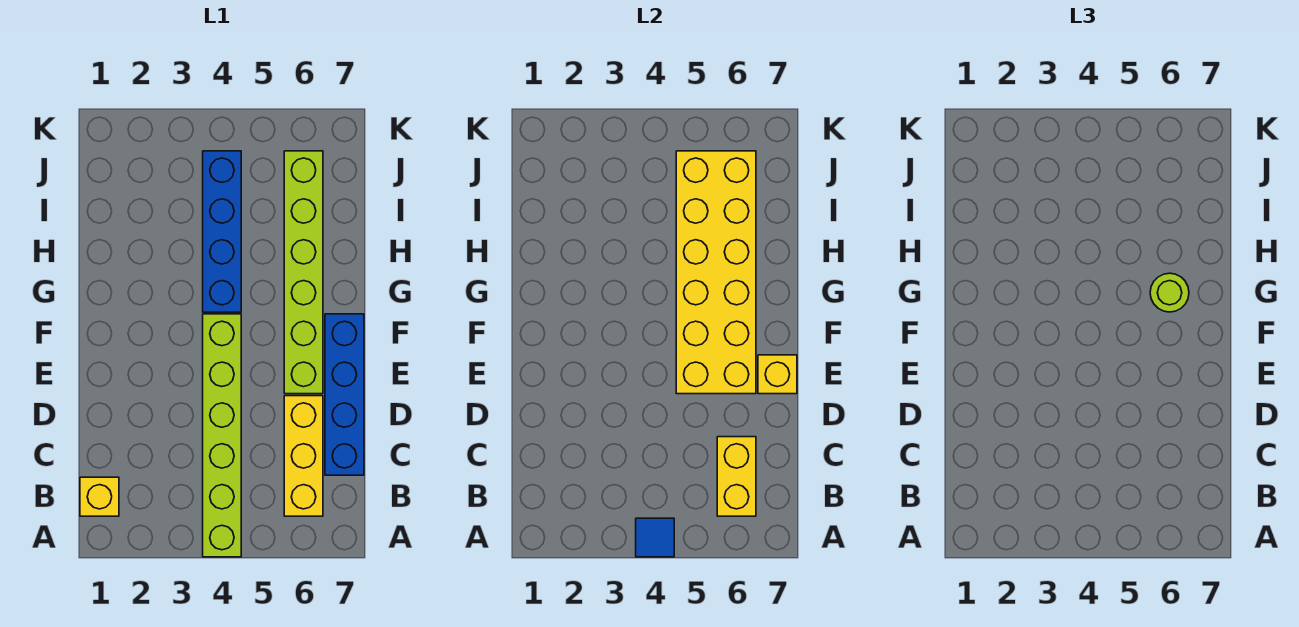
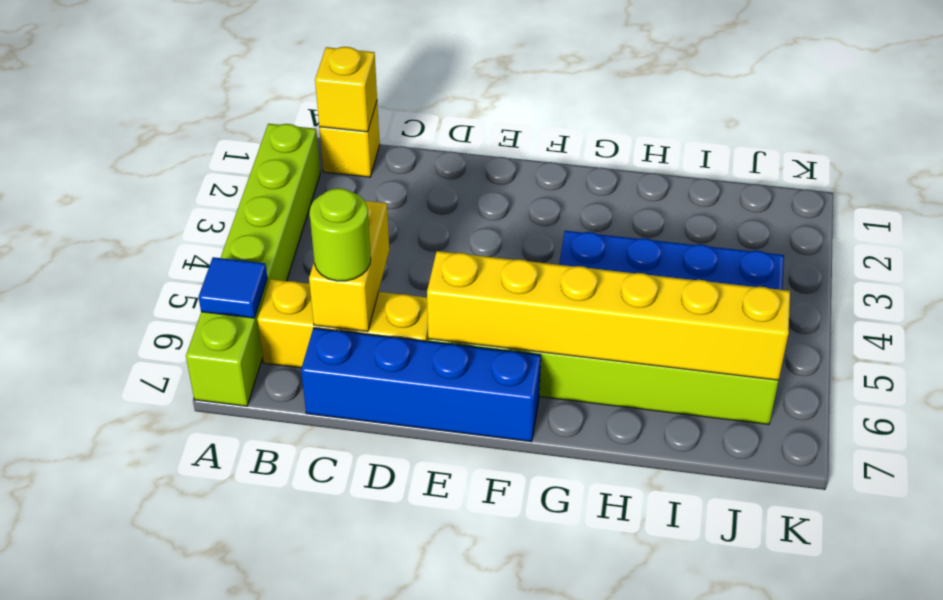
lime brick A4:F4 level 1 -> lime brick A2:A7 level 1
blue tile A4 level 2 -> blue tile A6 level 2
yellow brick B6:C6 level 2 -> yellow brick C5:C6 level 2
yellow brick E5:J6 level 2 -> yellow brick E6:J6 level 2
yellow brick E7 level 2 -> yellow brick B1 level 2
lime round brick G6 level 3 -> lime round brick C6 level 3

